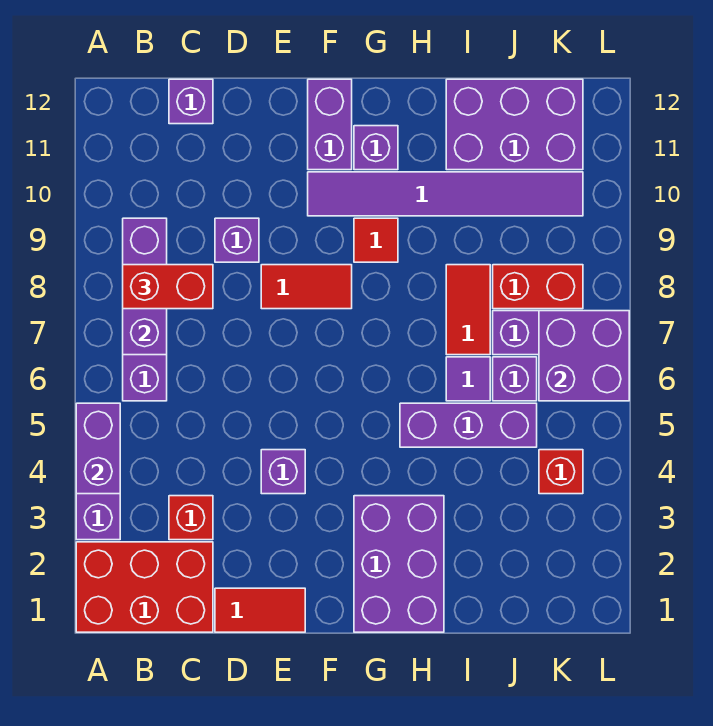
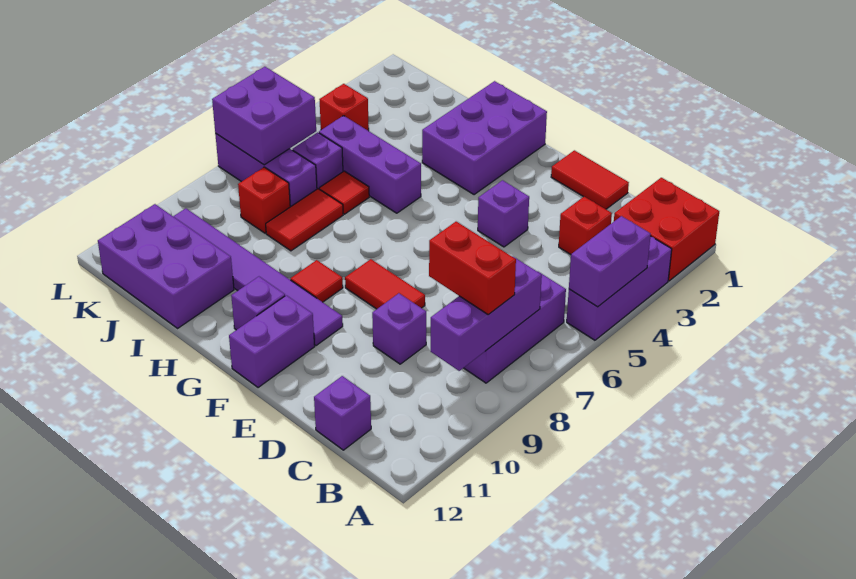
red brick A1:C2 level 1 -> red brick A1:B2 level 1
purple tile I6 level 1 -> red tile I6 level 1
red brick J8:K8 level 1 -> red brick J8 level 1

